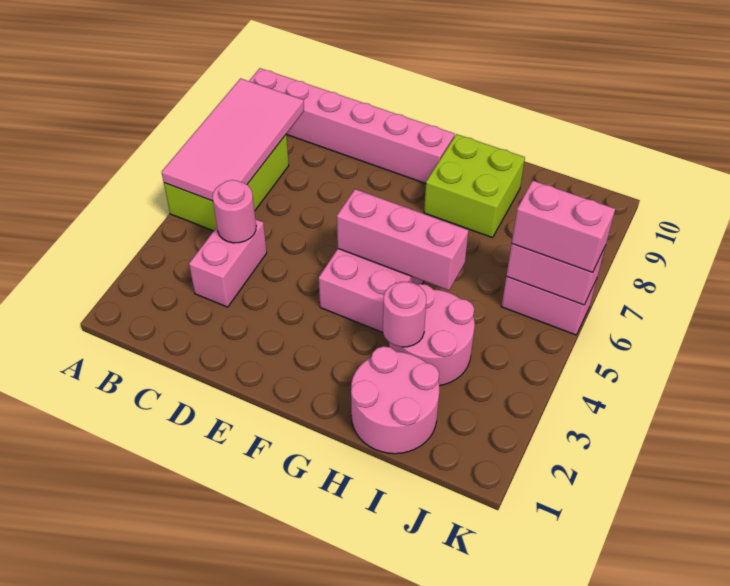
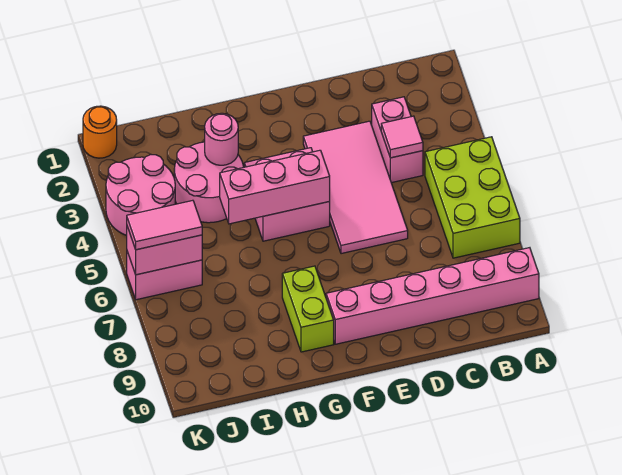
pink tile A5:B8 level 2 -> pink tile D3:E6 level 1
pink round brick C4 level 2 -> pink tile C4 level 2
lime brick G8:H9 level 1 -> lime brick G8:G9 level 1
pink round brick H1:I2 level 1 -> pink round brick J3:K4 level 1
pink brick J6:K6 level 3 -> pink tile J6:K6 level 3
none -> orange round brick K1 level 1

